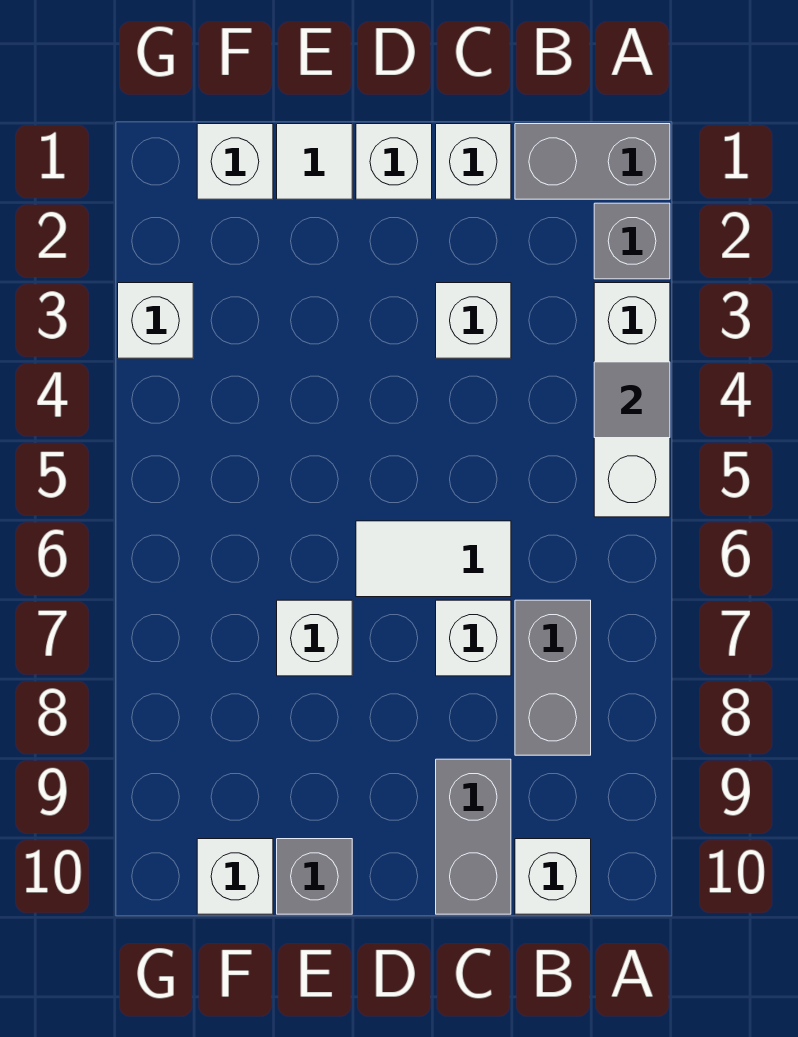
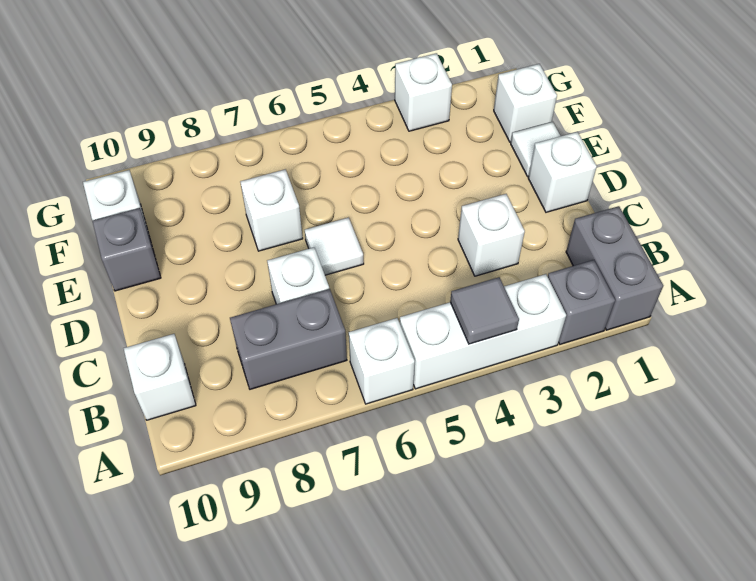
white brick C1 level 1 -> white brick A6 level 1
white tile C6:D6 level 1 -> white tile D6 level 1
grey brick C9:C10 level 1 -> none

